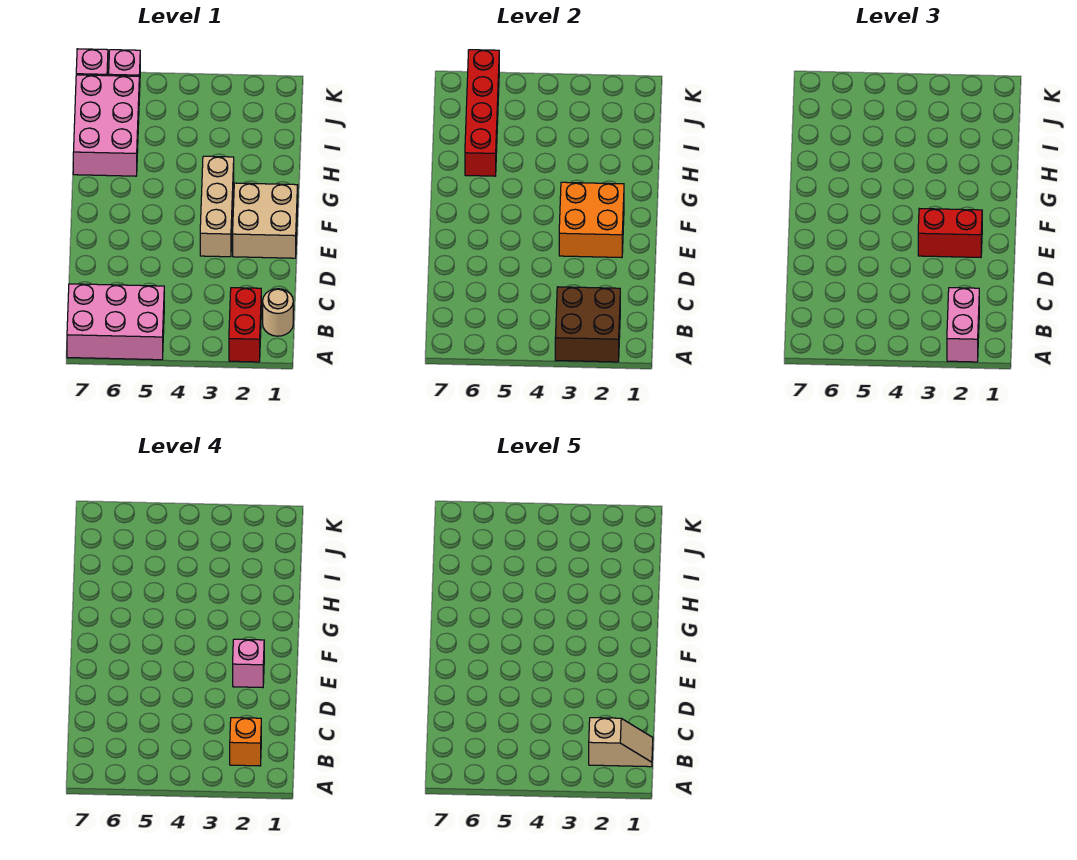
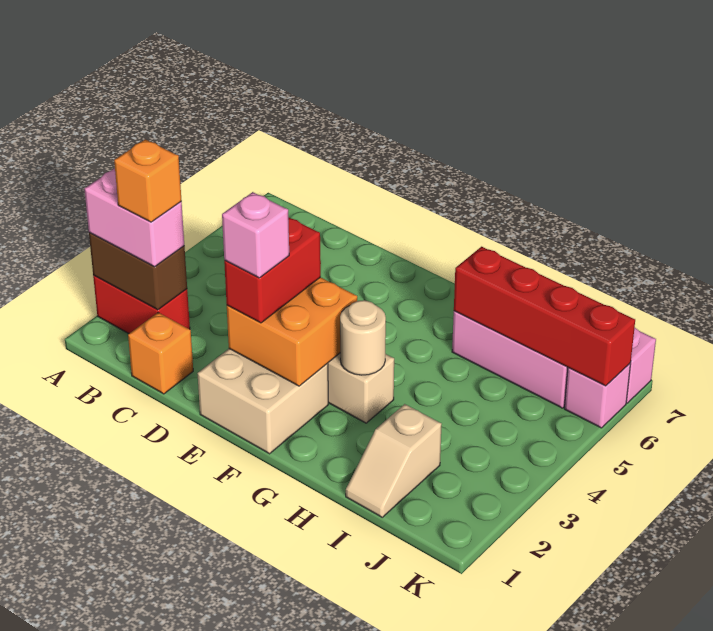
brown brick A2:B3 level 2 -> brown brick A2:B2 level 2
pink brick A5:B7 level 1 -> none
tan round brick B1 level 1 -> tan round brick G3 level 2
tan slope B1:B2 level 5 top 2 -> tan slope I1:I2 level 1 top 2
none -> orange brick C1 level 1

